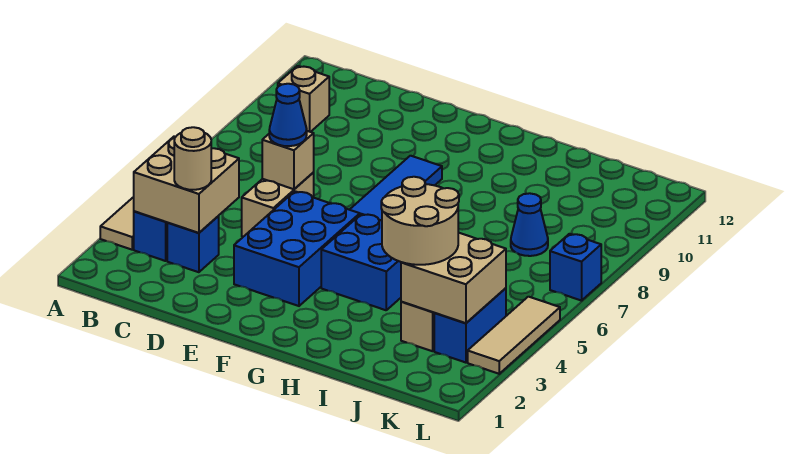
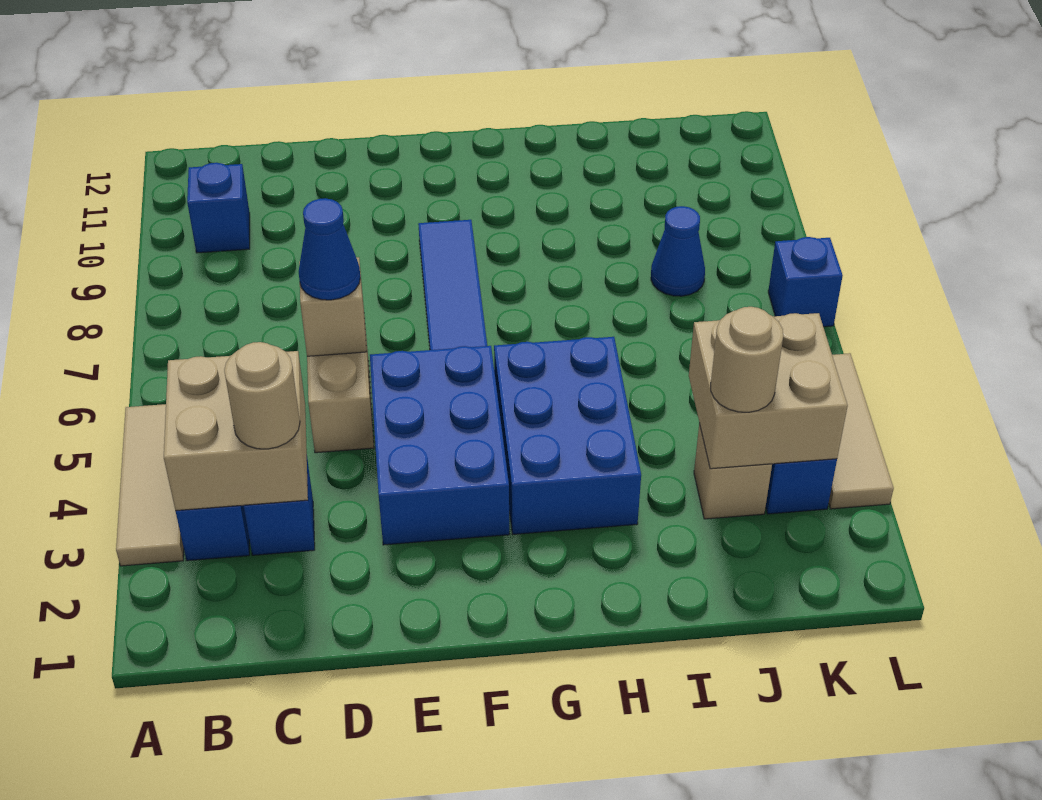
tan brick B10 level 1 -> blue brick B10 level 1
blue brick G4:H5 level 1 -> blue brick G3:H5 level 1
tan round brick I3:J4 level 3 -> tan round brick J3 level 3

